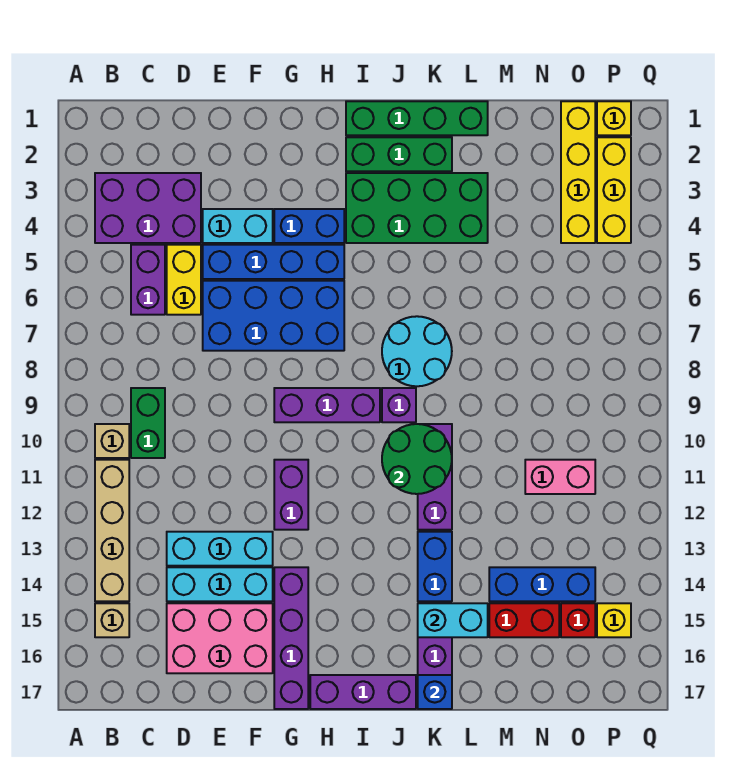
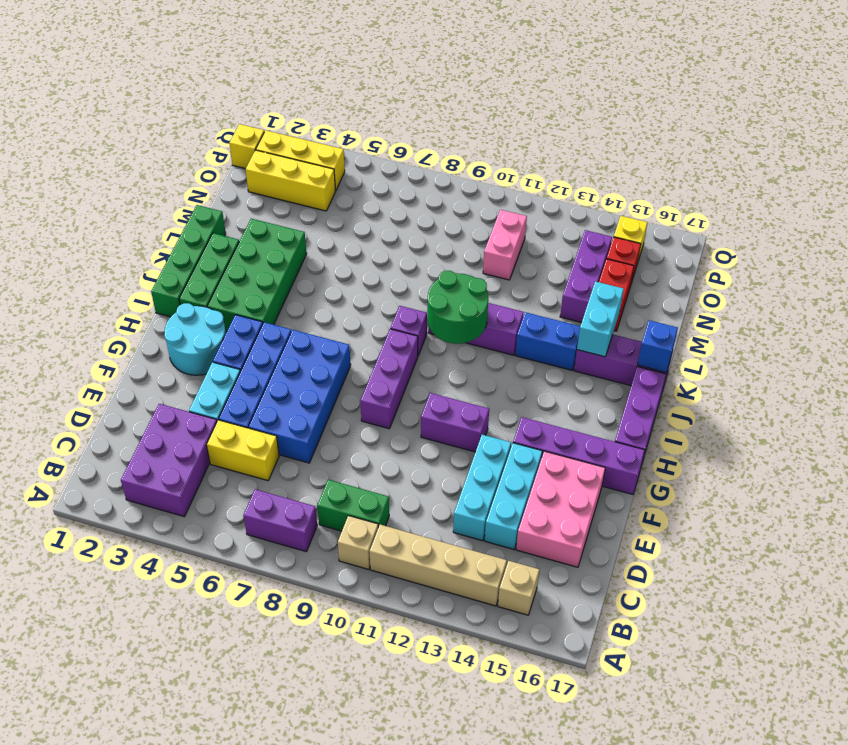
purple brick C5:C6 level 1 -> purple brick B7:B8 level 1
cyan round brick J7:K8 level 1 -> cyan round brick G2:H3 level 1
blue brick M14:O14 level 1 -> purple brick M14:O14 level 1
yellow brick O1:O4 level 1 -> yellow brick O2:O4 level 1

